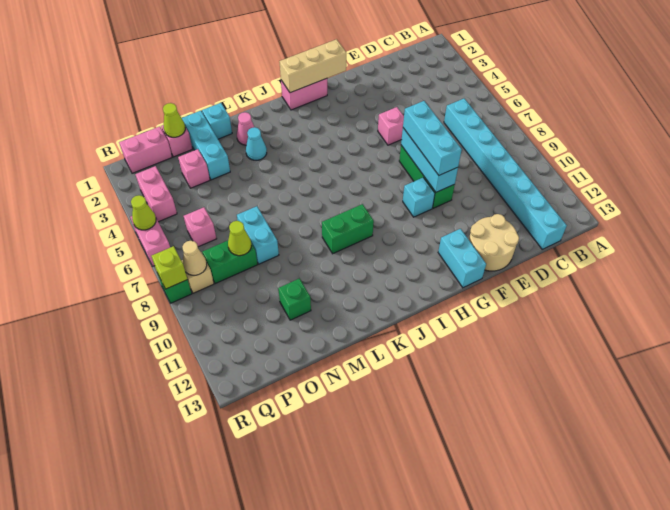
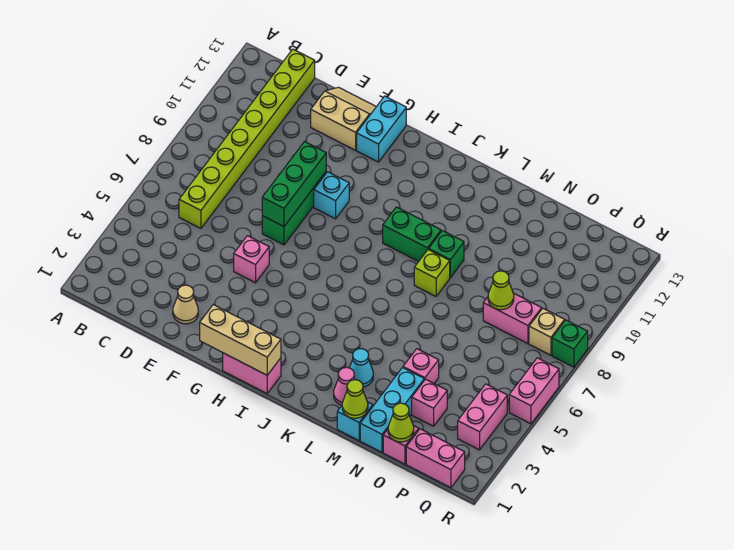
cyan brick C6:C13 level 1 -> lime brick C6:C13 level 1
tan round brick E12:F13 level 1 -> tan slope E12:F13 level 1 top 12
cyan brick F7:F9 level 2 -> green brick F7:F9 level 2
cyan brick F7:F9 level 3 -> none
cyan brick N7:N8 level 1 -> none
green brick N11 level 1 -> green brick L9 level 1
green brick O8:P8 level 1 -> pink brick O8:P8 level 1
pink brick P6 level 1 -> pink brick N4 level 1
tan cone Q8 level 2 -> tan cone E2 level 1
lime cone R5 level 2 -> lime cone M1 level 2
lime brick R8 level 2 -> lime brick L8 level 1

